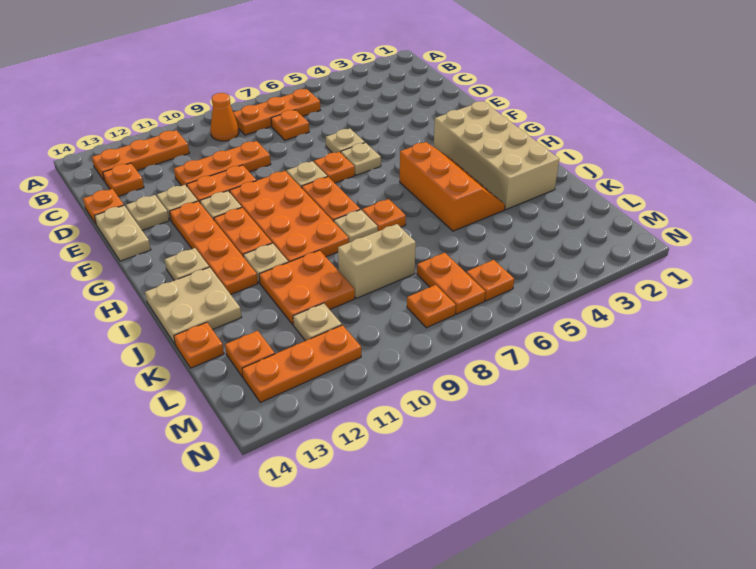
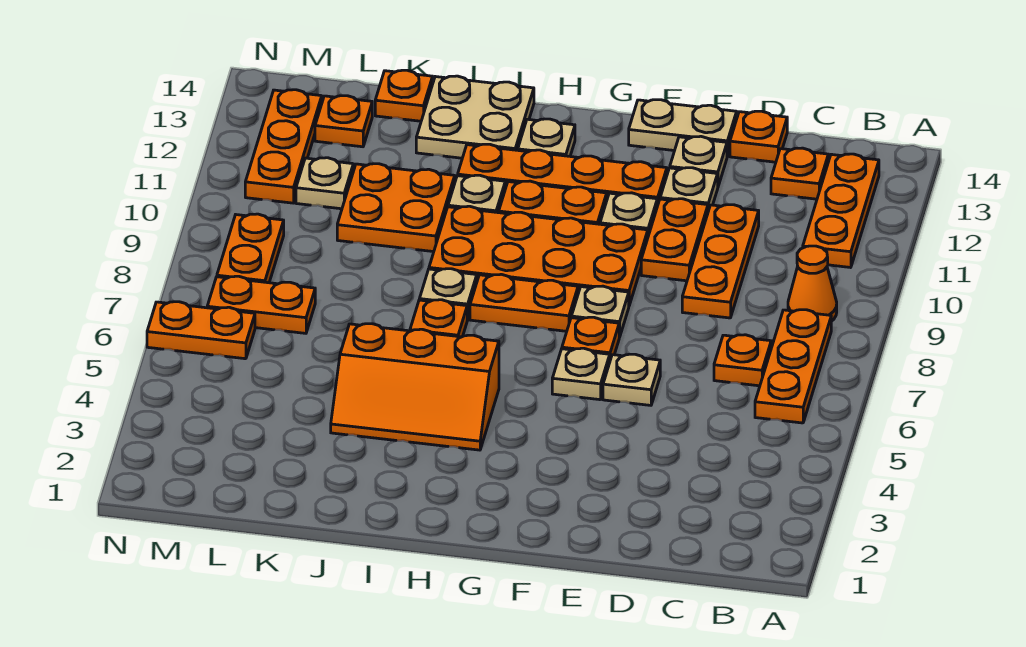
tan brick G2:J3 level 1 -> none
tan brick K8:K9 level 1 -> none
orange plate M6 level 1 -> orange plate M6:N6 level 1
orange plate M8 level 1 -> orange plate M8:M9 level 1

